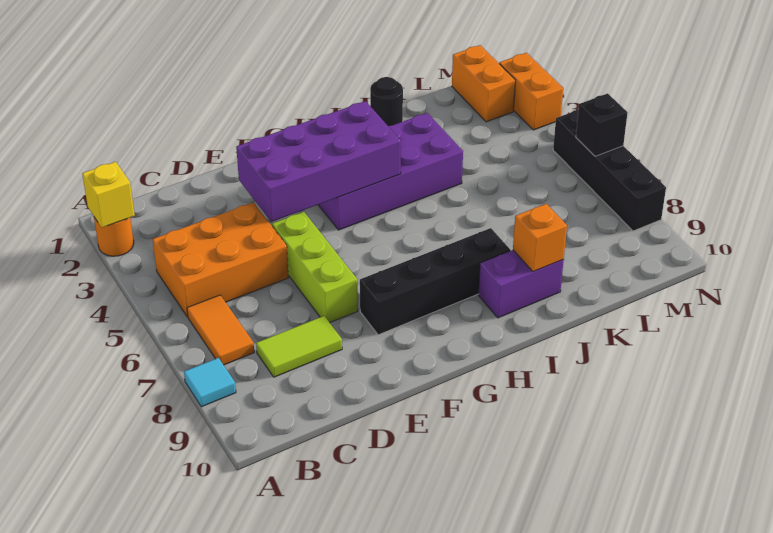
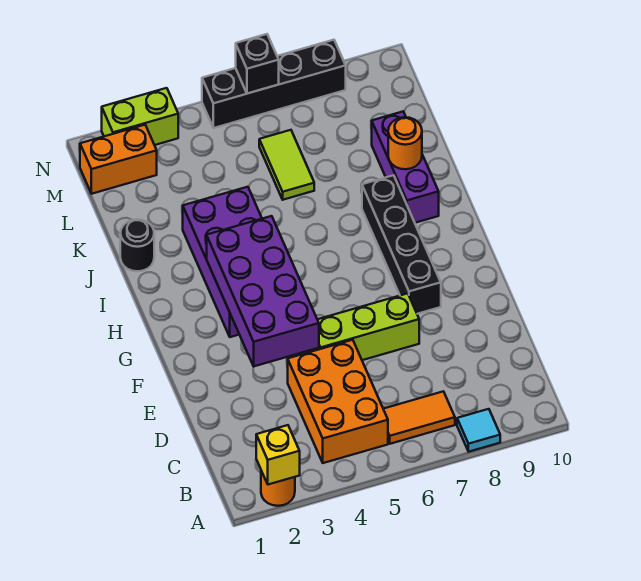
lime tile C8:D8 level 1 -> lime tile K6:L6 level 1
purple brick I9:J9 level 1 -> purple brick I9:K9 level 1
orange brick J9 level 2 -> orange round brick J9 level 2
orange brick N2:N3 level 1 -> lime brick N2:N3 level 1

